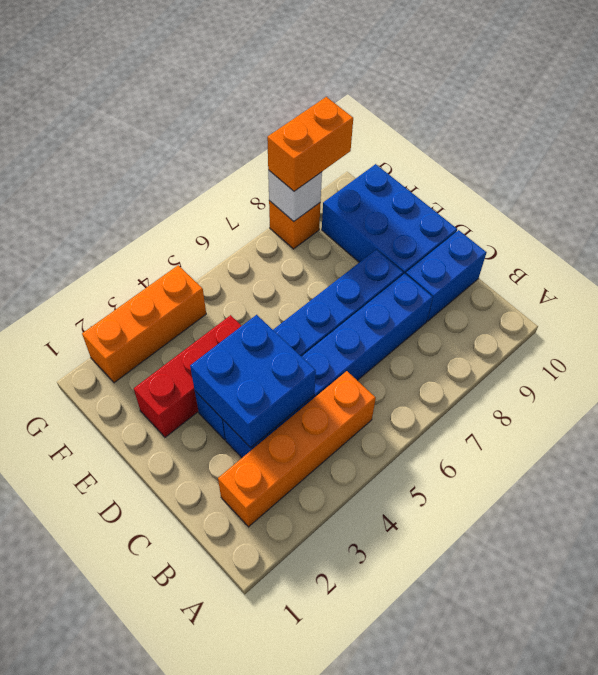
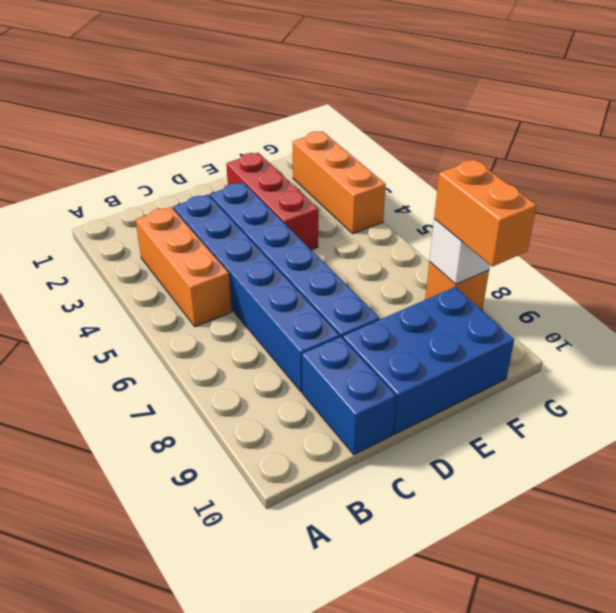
orange brick B2:B5 level 1 -> orange brick B3:B5 level 1
blue brick C3:D4 level 2 -> none

